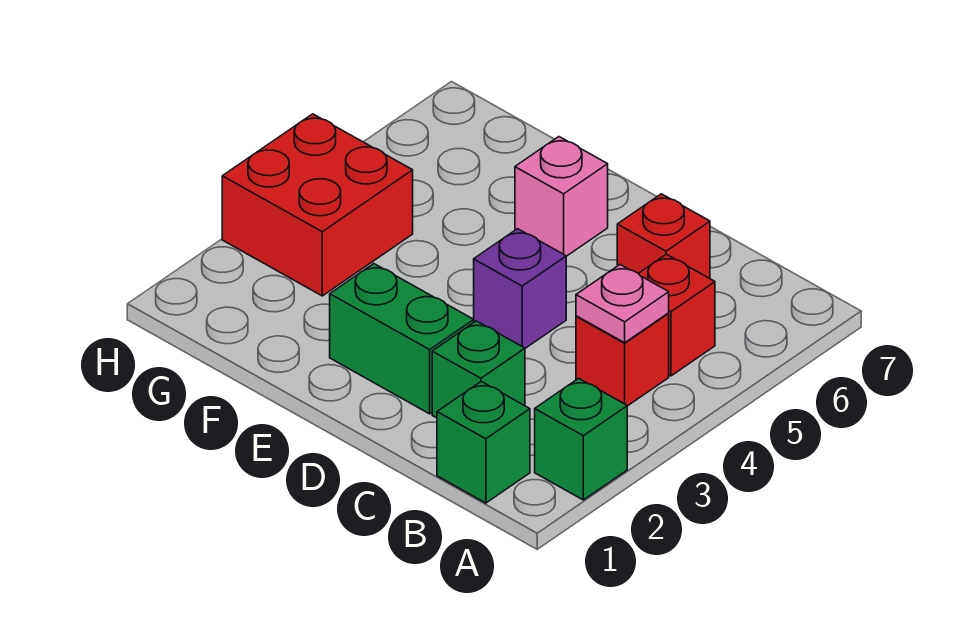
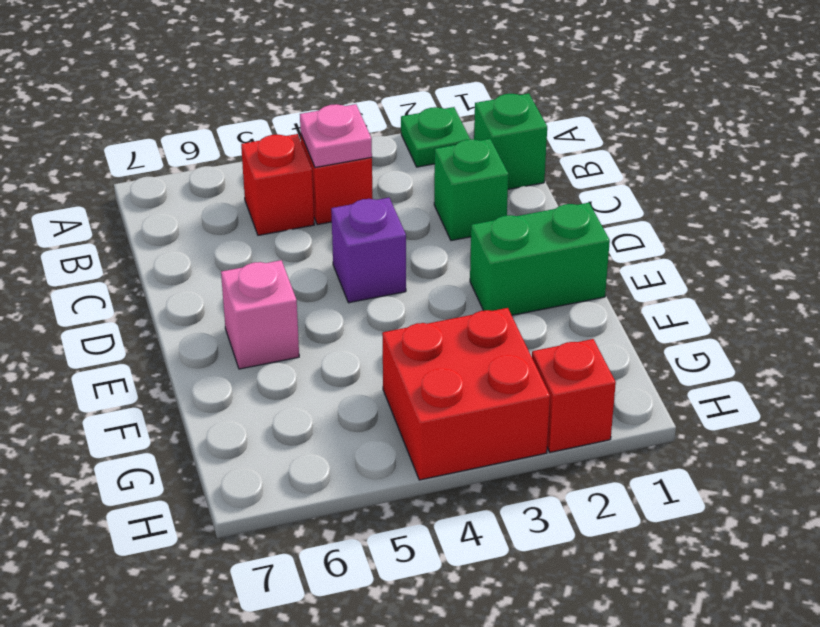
green brick A2 level 1 -> green plate A2 level 1
red brick C6 level 1 -> red brick H2 level 1
green brick D2:E2 level 1 -> green brick E1:E2 level 1

